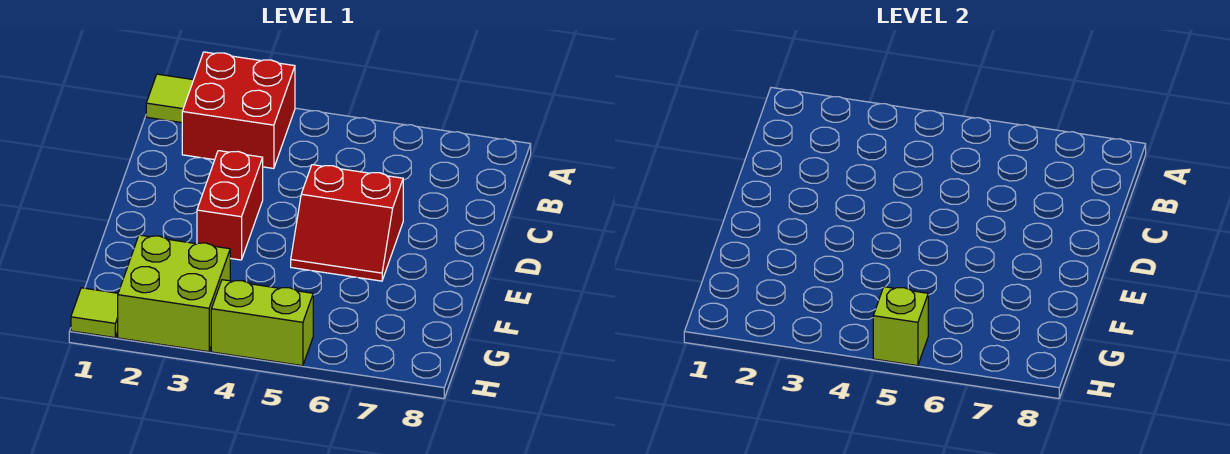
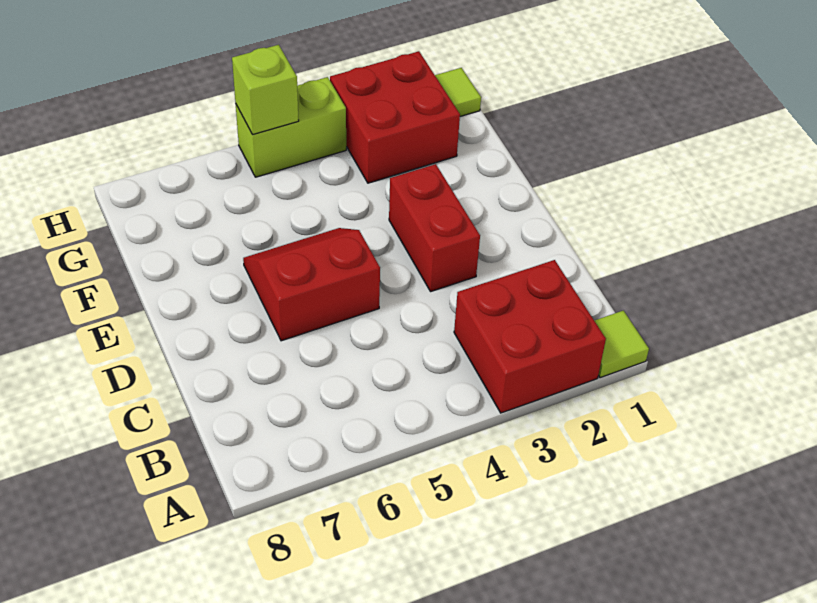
lime brick G2:H3 level 1 -> red brick G2:H3 level 1

